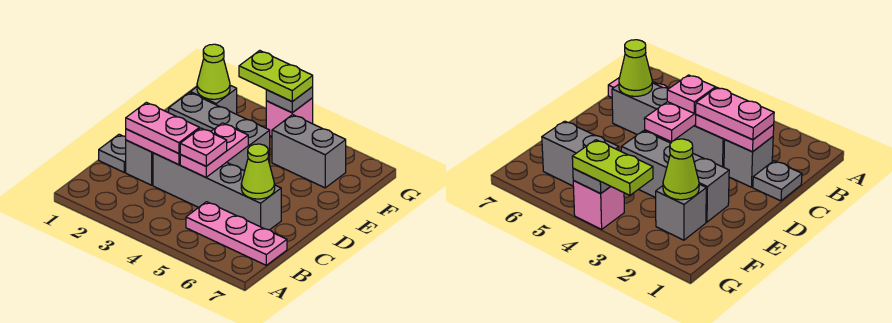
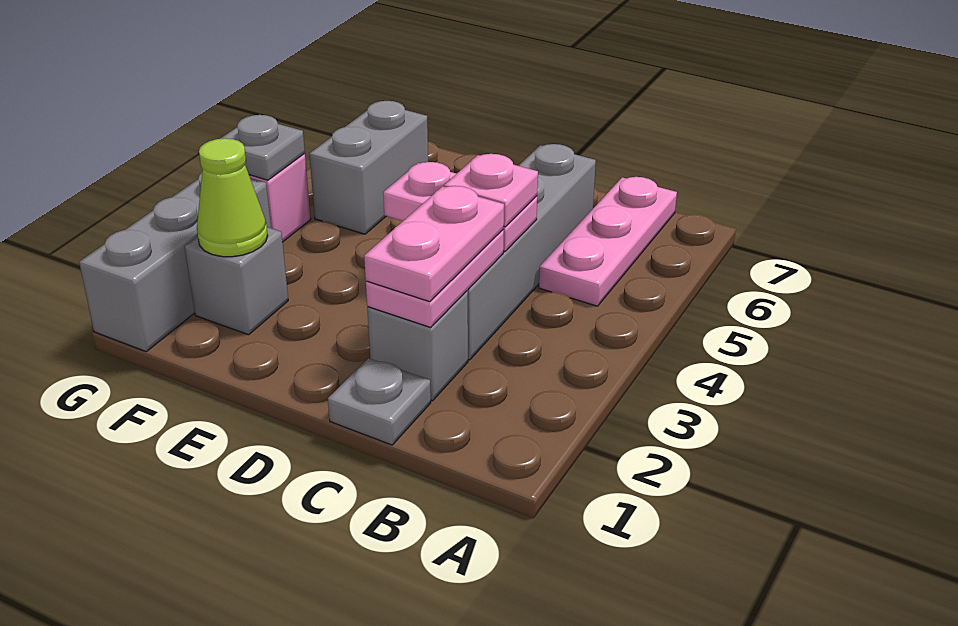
lime cone C6 level 2 -> none
grey brick E2:E4 level 1 -> grey brick G1:G3 level 1
lime plate G3:G4 level 3 -> none

